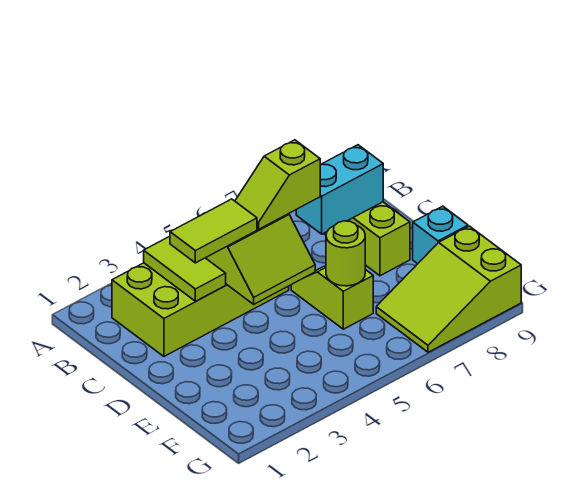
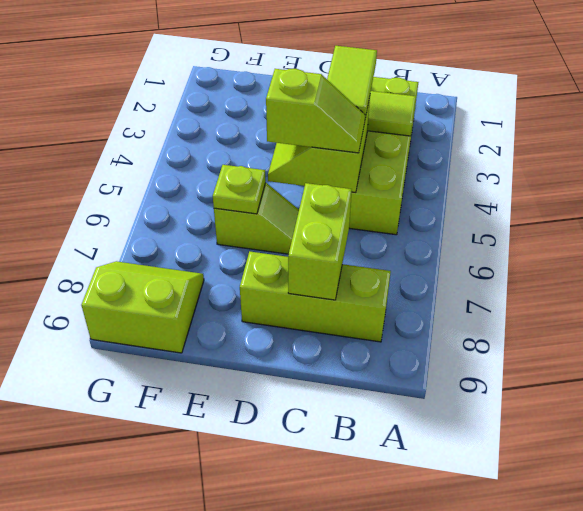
lime slope C5:C6 level 3 top 6 -> lime slope C5:D5 level 3 top D
cyan brick C7:C8 level 2 -> lime brick C7:C8 level 2
lime round brick E6 level 2 -> lime plate E6 level 2
cyan brick E9 level 1 -> none
lime slope F7:G9 level 1 top 9 -> lime slope F8:G9 level 1 top 9

